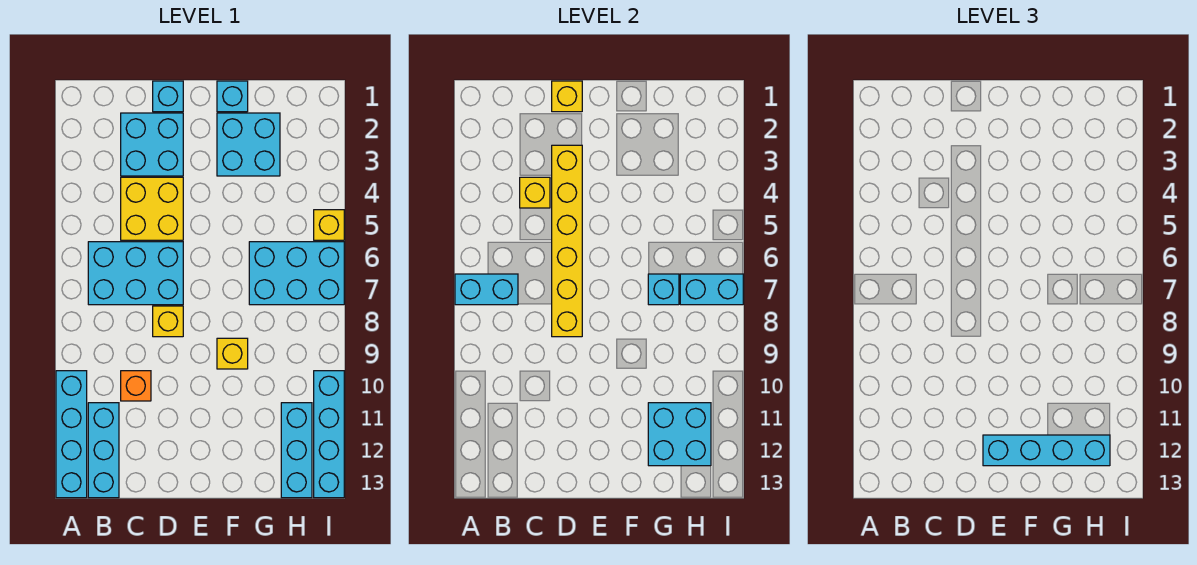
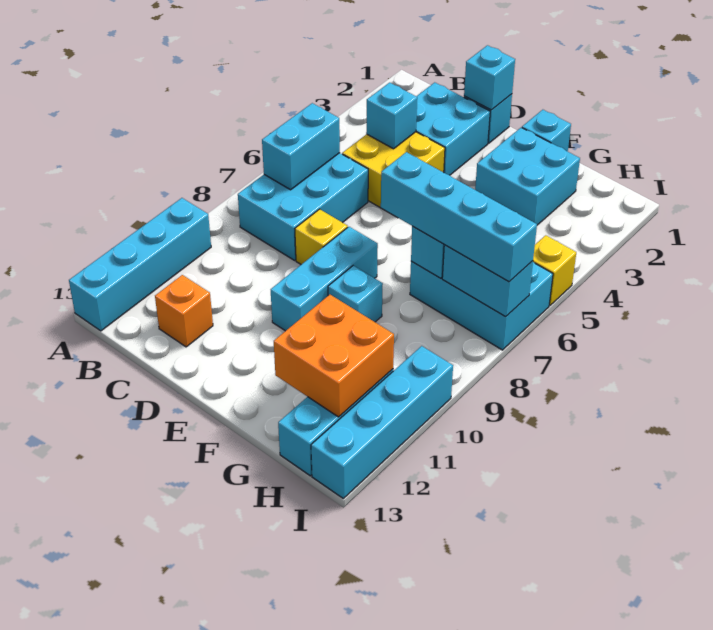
cyan brick A7:B7 level 2 -> cyan brick B6:B7 level 2
cyan brick B6:D7 level 1 -> cyan brick B6:C8 level 1
cyan brick B11:B13 level 1 -> cyan brick E8:E10 level 1
yellow brick C4 level 2 -> cyan brick C4 level 2
orange brick C10 level 1 -> orange brick C12 level 1
yellow brick D1 level 2 -> cyan brick D1 level 2
yellow brick D3:D8 level 2 -> none
cyan brick E12:H12 level 3 -> cyan brick F7:I7 level 3
yellow brick F9 level 1 -> cyan brick F9 level 1
cyan brick G11:H12 level 2 -> orange brick G11:H12 level 2

